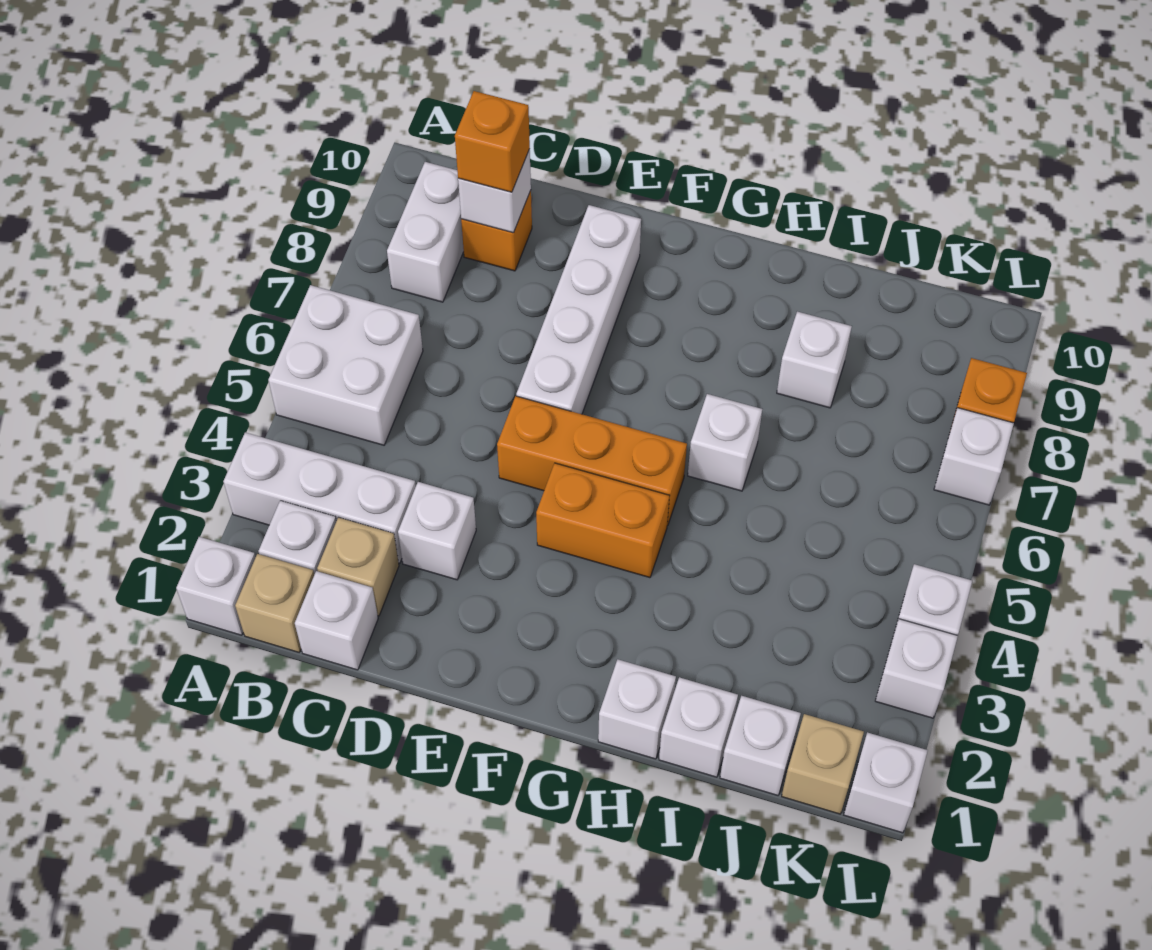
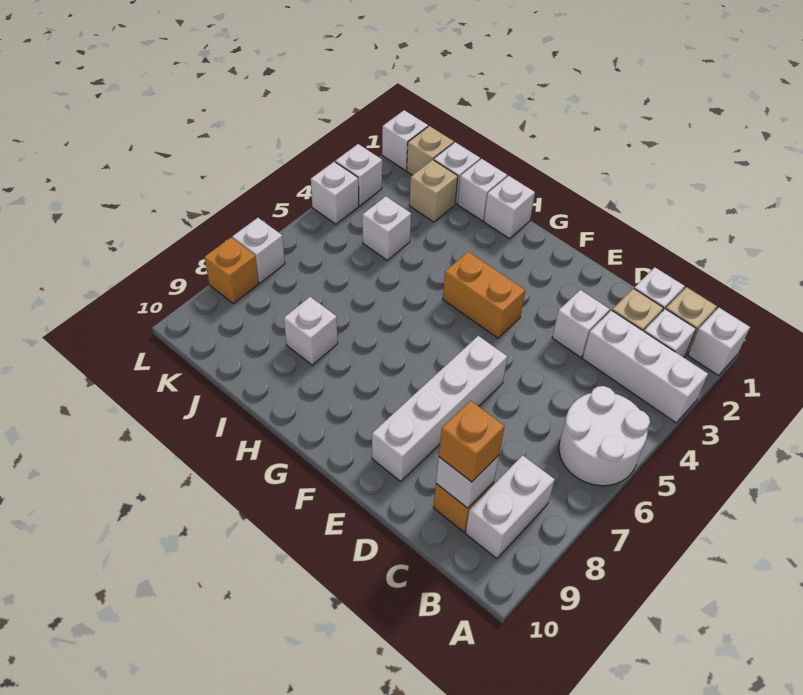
white brick A5:B6 level 1 -> white round brick A5:B6 level 1
orange brick E5:G5 level 1 -> none
white brick H6 level 1 -> white brick J4 level 1
none -> tan brick J2 level 1

